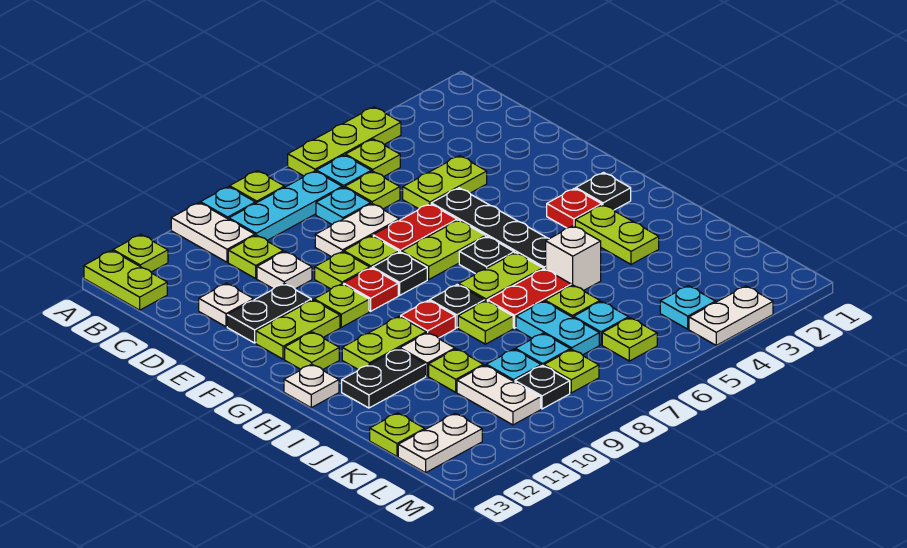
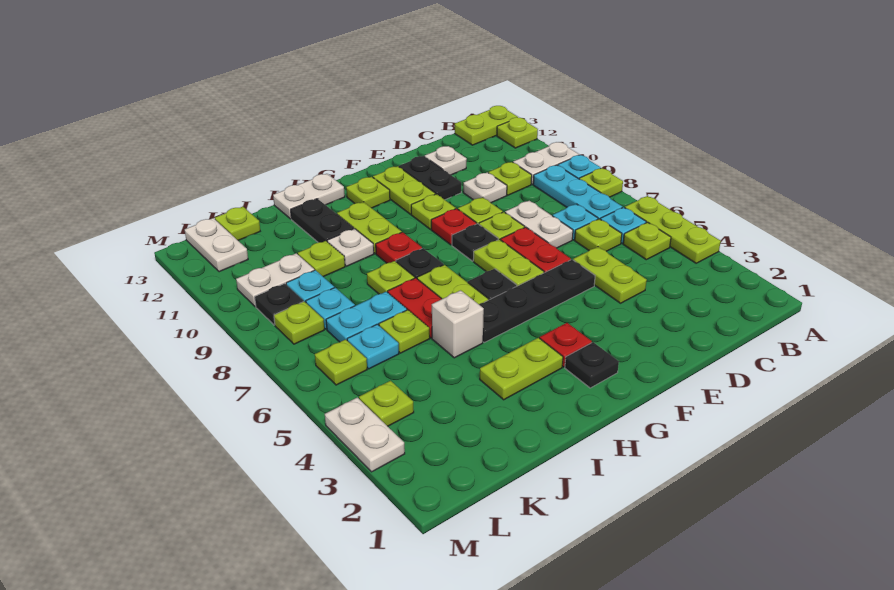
white plate H13 level 1 -> white plate H13:I13 level 1
cyan plate L4 level 1 -> lime plate L4 level 1

